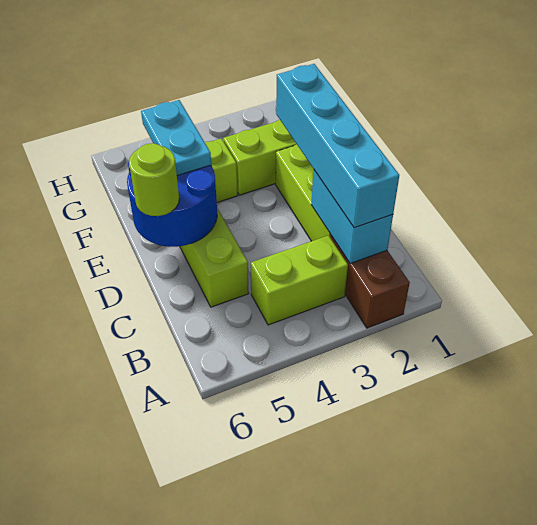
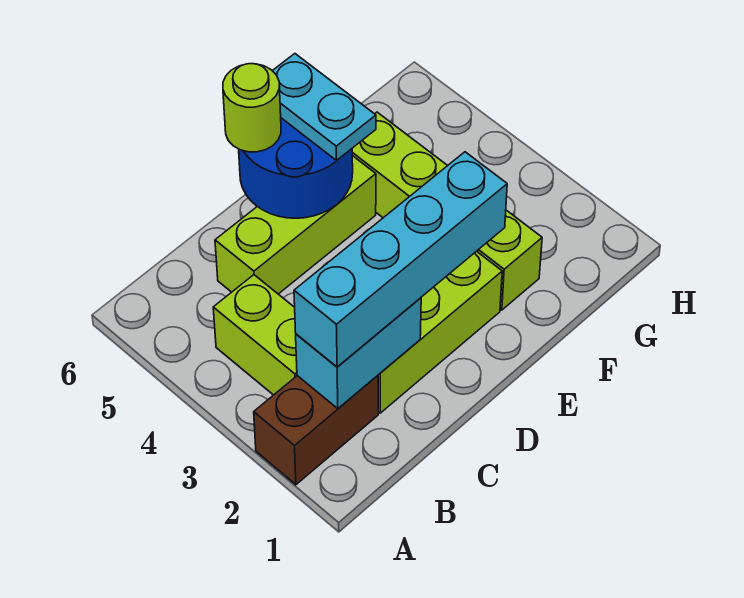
cyan plate E5:F5 level 3 -> cyan plate E5:E6 level 3

